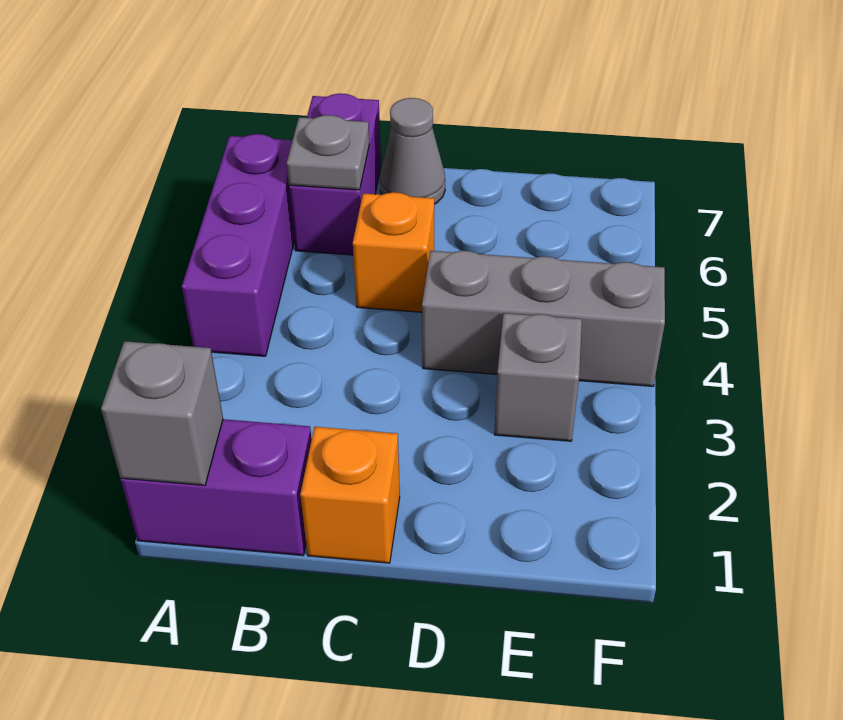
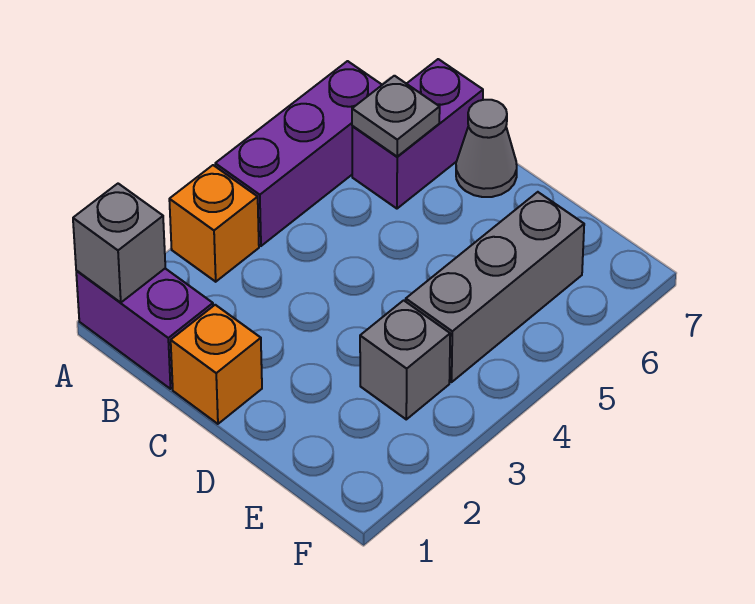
orange brick C5 level 1 -> orange brick A3 level 1
grey brick D4:F4 level 1 -> grey brick E4:E6 level 1

